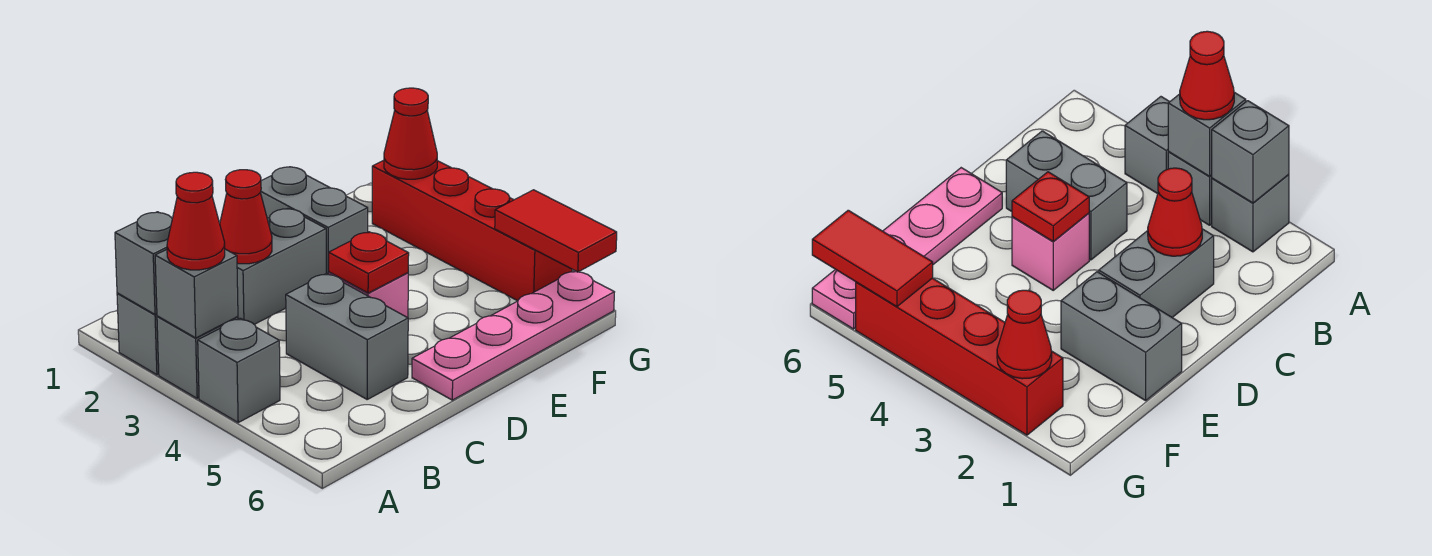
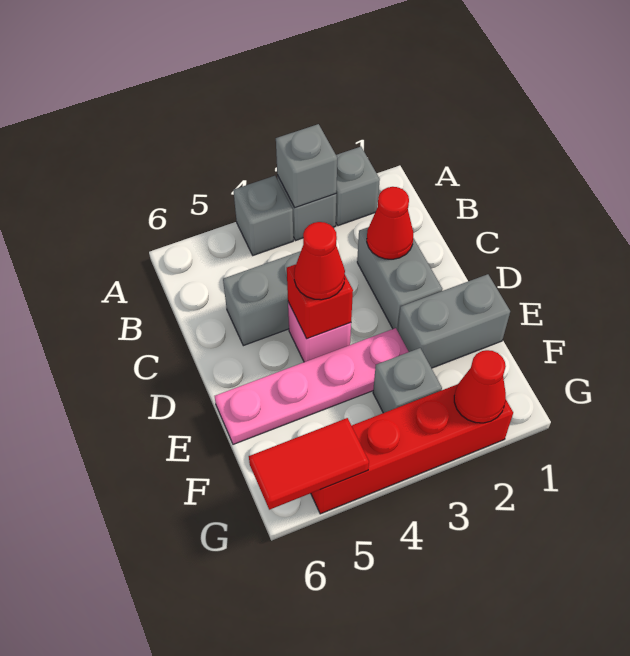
grey brick A2 level 2 -> grey brick F3 level 1
red cone A3 level 3 -> red cone D4 level 3
red plate D4 level 2 -> red brick D4 level 2
pink plate D6:G6 level 1 -> pink plate E3:E6 level 1

